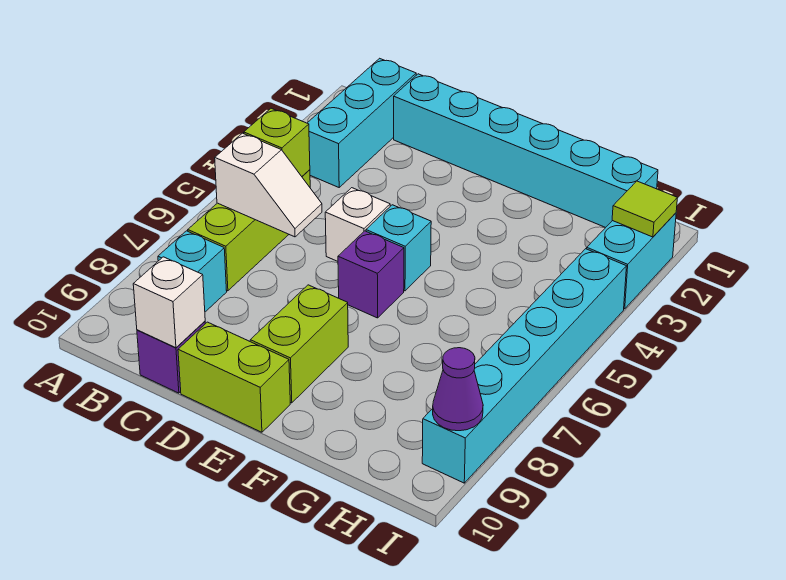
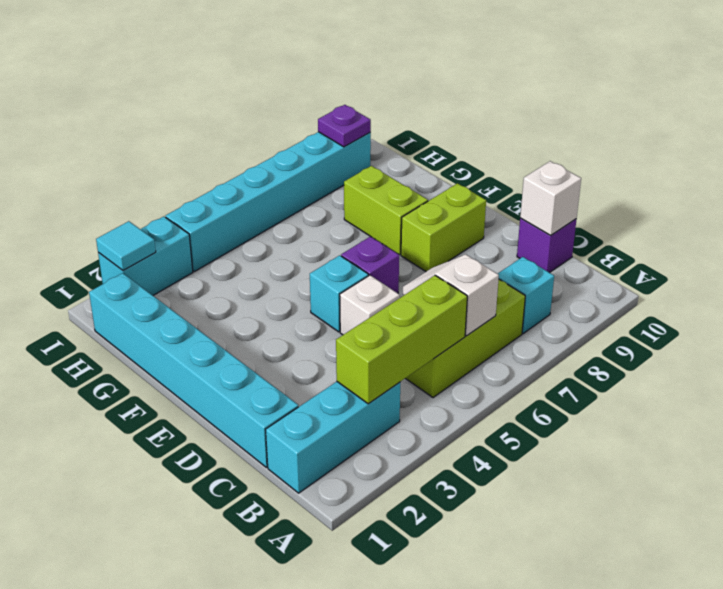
lime brick B5 level 2 -> lime brick B3:B5 level 2
lime brick D10:E10 level 1 -> lime brick F8:G8 level 1
lime tile I2 level 2 -> cyan tile I2 level 2
purple cone I9 level 2 -> purple plate I9 level 2

